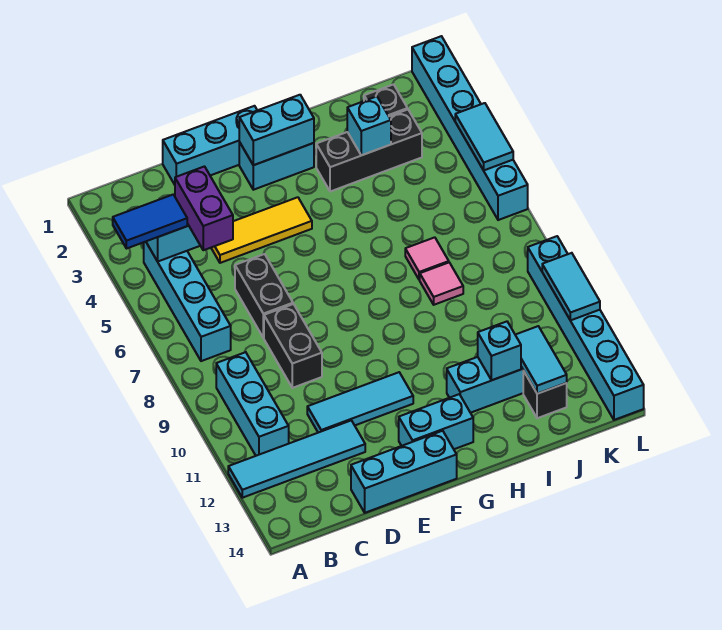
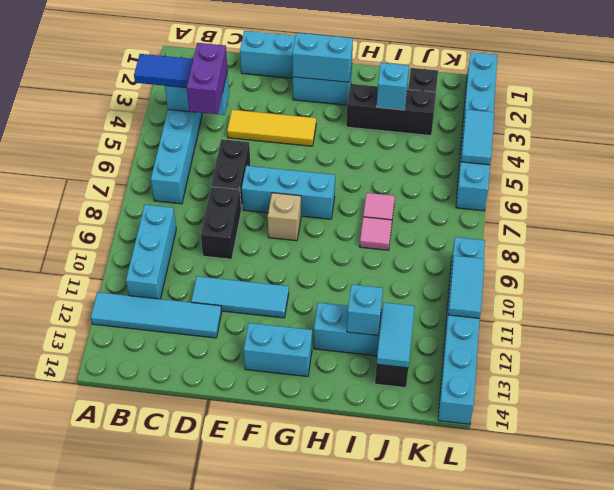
cyan brick D14:F14 level 1 -> cyan brick E7:G7 level 1
none -> tan brick F8 level 1

